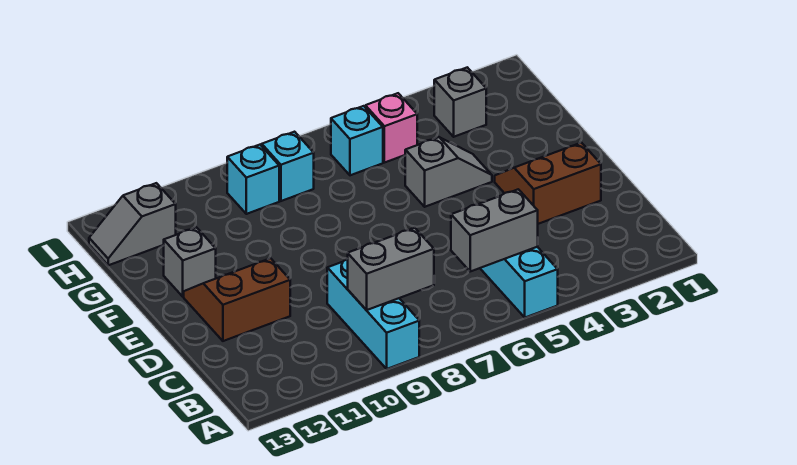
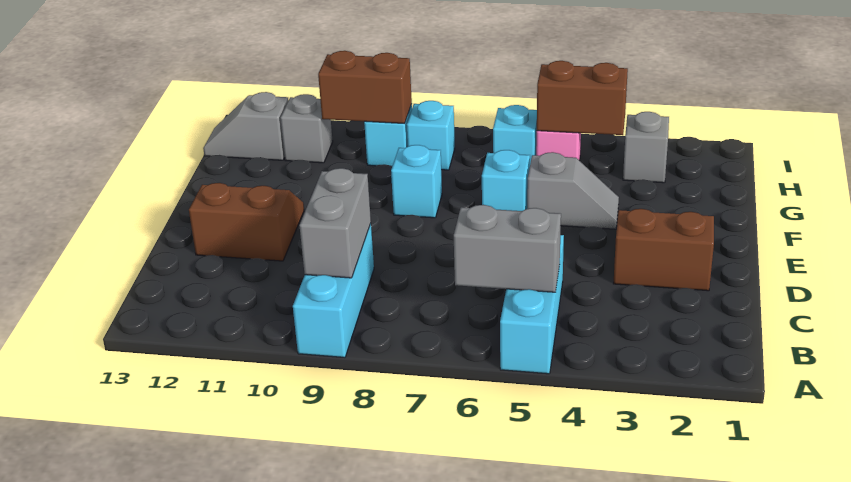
grey brick B8:B9 level 2 -> grey brick B9:C9 level 2
none -> cyan brick F6 level 1
none -> cyan brick F8 level 1
grey brick F12 level 1 -> grey brick H11 level 1
none -> brown brick H4:H5 level 2
none -> brown brick H9:H10 level 2

